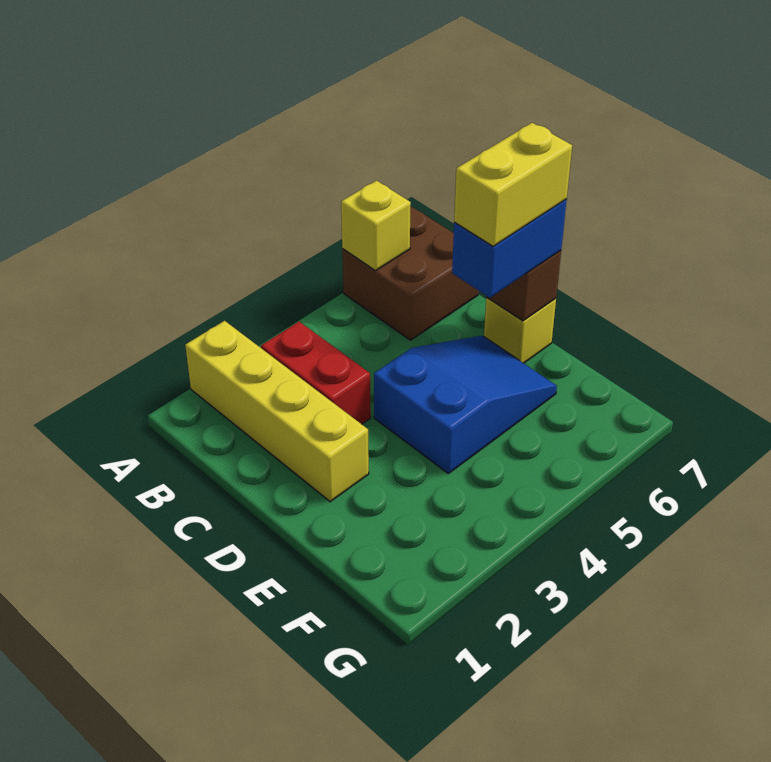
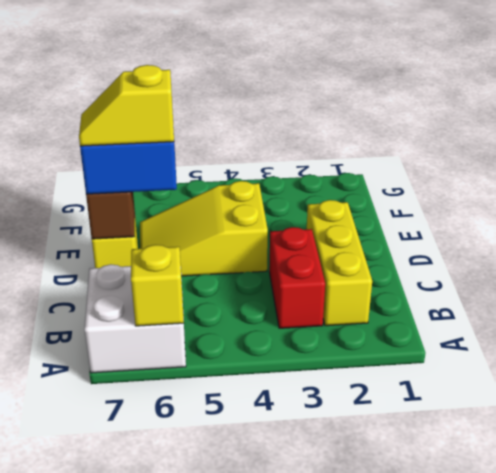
yellow brick A2:D2 level 1 -> yellow brick B2:D2 level 1
brown brick A6:B7 level 1 -> white brick A6:B7 level 1
blue slope D4:E6 level 1 top 4 -> yellow slope D4:E6 level 1 top 4
yellow brick D6:D7 level 4 -> yellow slope D6:D7 level 4 top 6

